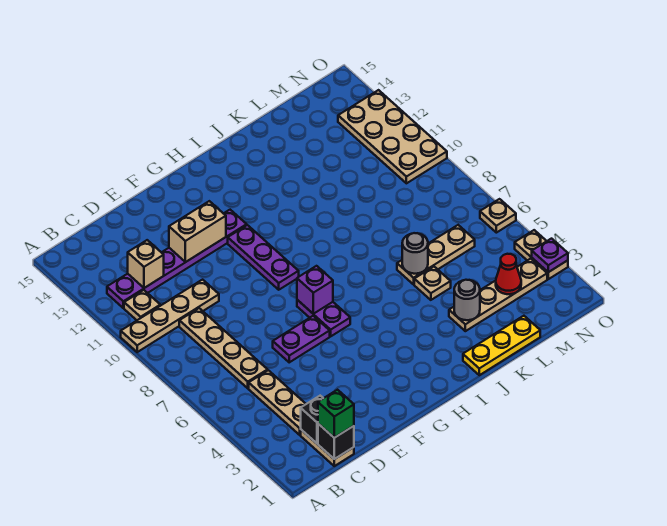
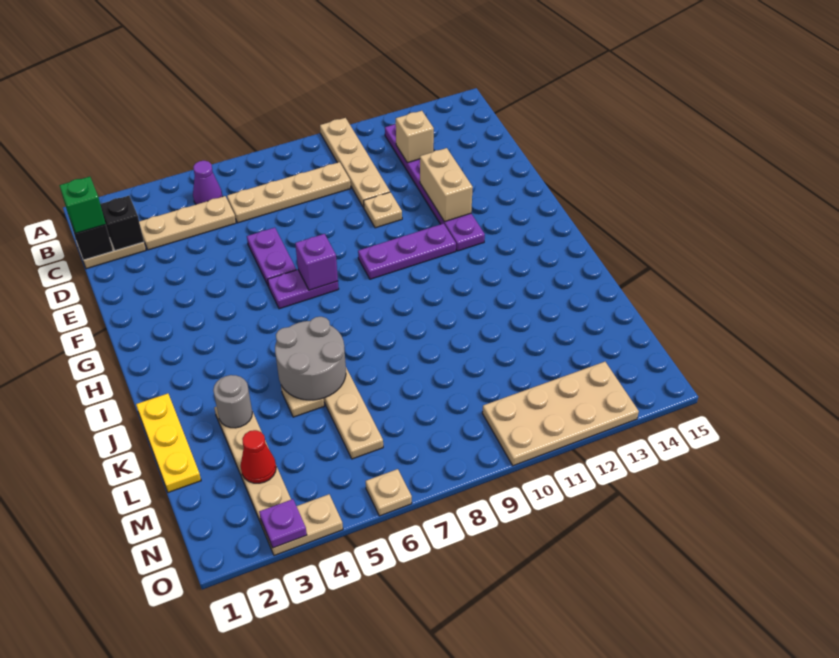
none -> purple cone B5 level 1
tan plate B11 level 1 -> tan plate E10 level 1
grey round brick K6 level 2 -> grey round brick J5:K6 level 2

